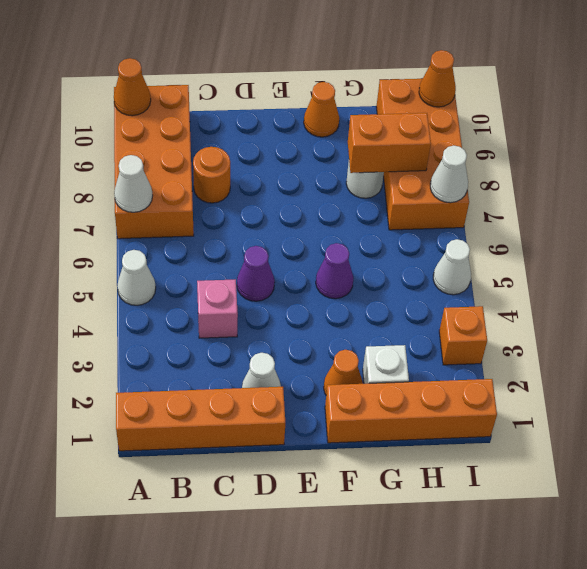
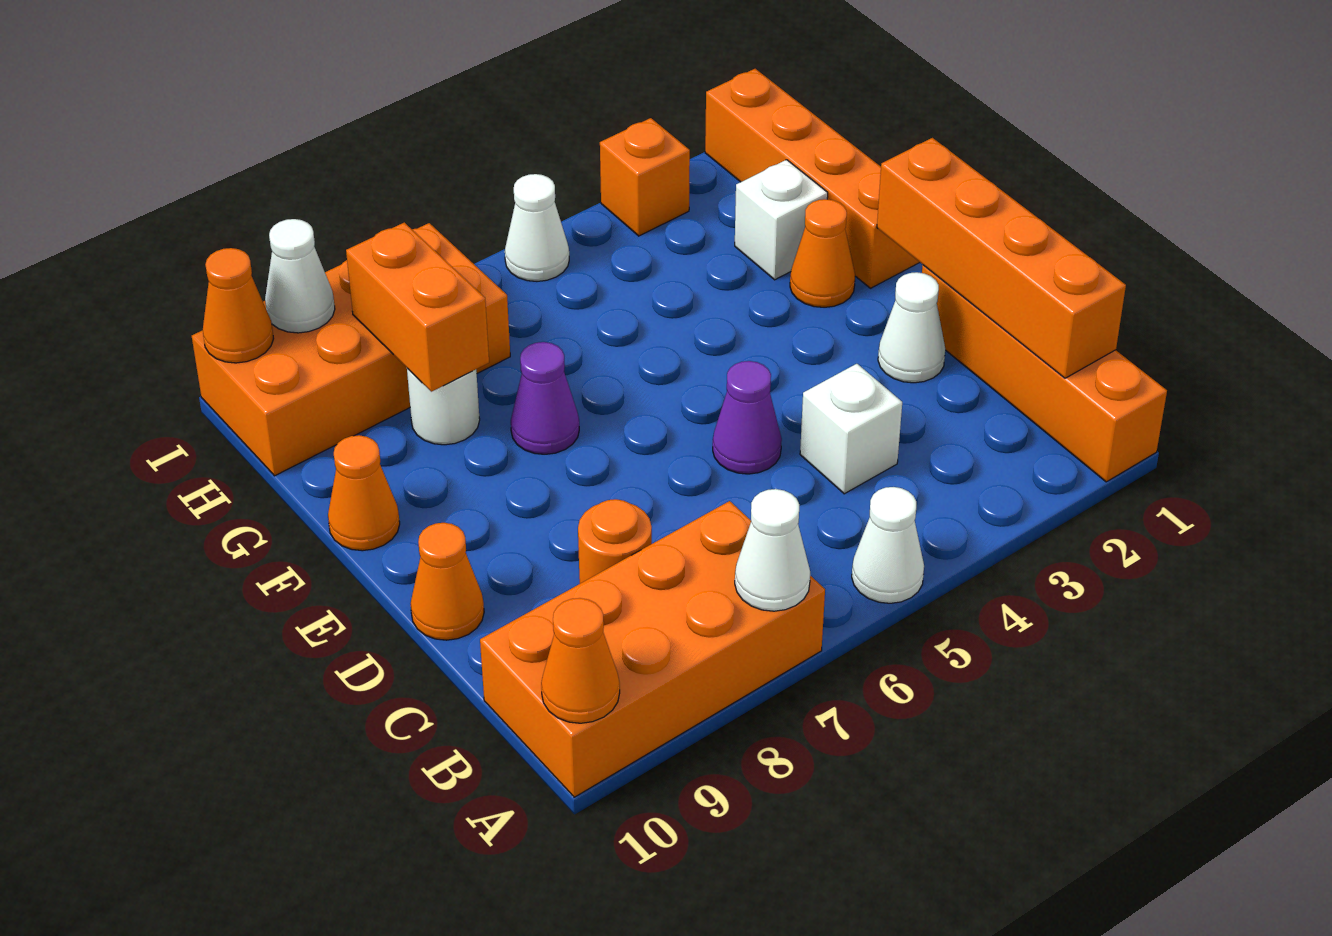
none -> orange brick B1:E1 level 2
pink brick C4 level 1 -> white brick C4 level 1
none -> orange cone D10 level 1
purple cone F5 level 1 -> purple cone F7 level 1
white cone I7 level 2 -> white cone I9 level 2

